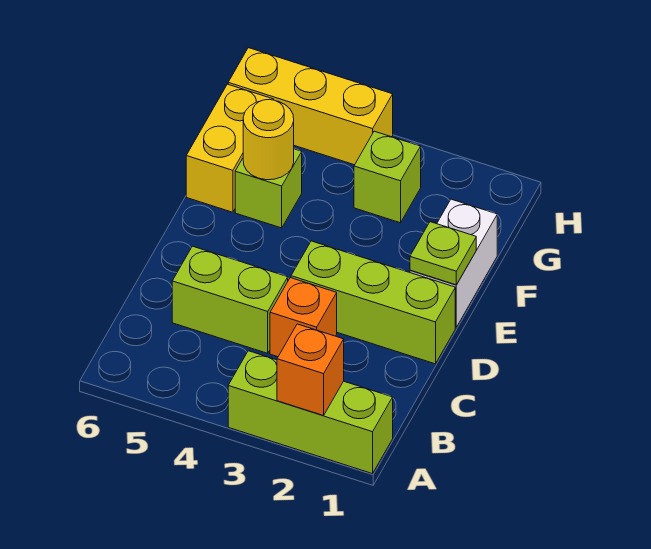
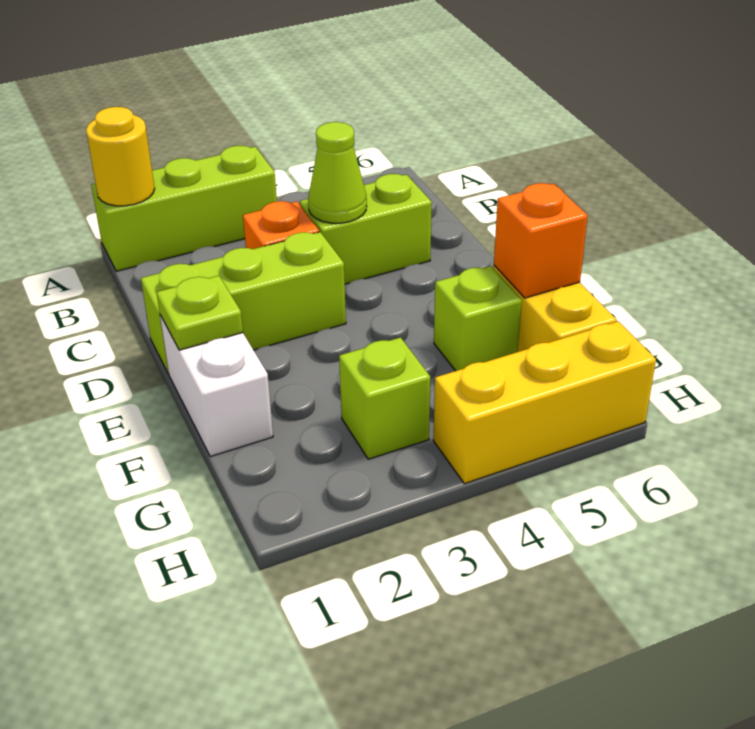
orange brick A2 level 2 -> orange brick F6 level 2
none -> lime cone C4 level 2
yellow round brick F5 level 2 -> yellow round brick A1 level 2

